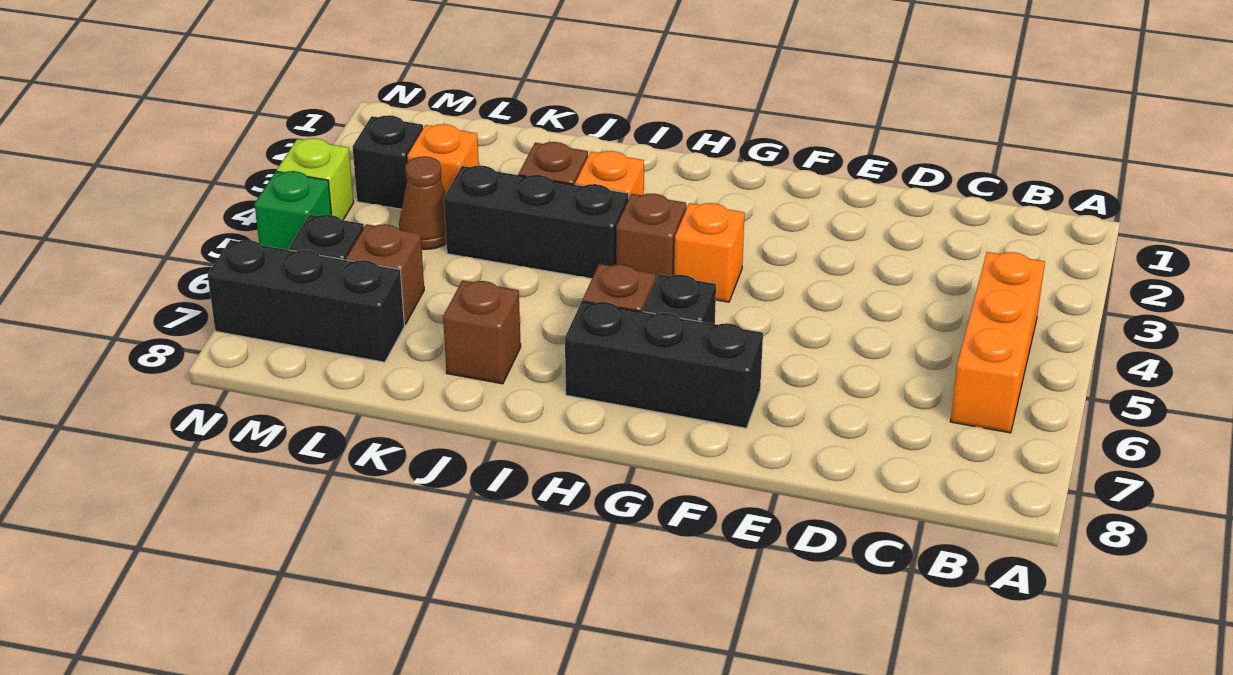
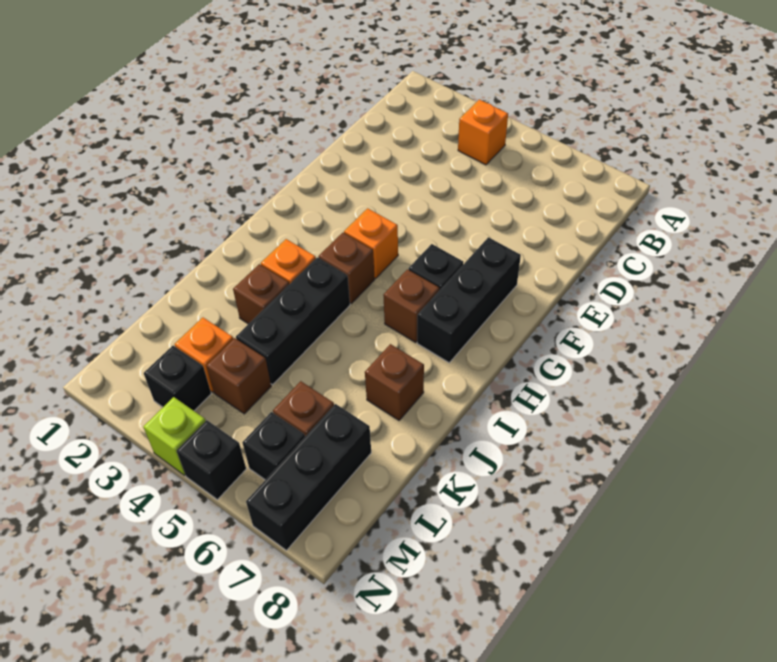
orange brick B4:B6 level 1 -> orange brick B4 level 1
brown cone L4 level 1 -> brown brick L4 level 1
green brick N5 level 1 -> black brick N5 level 1

